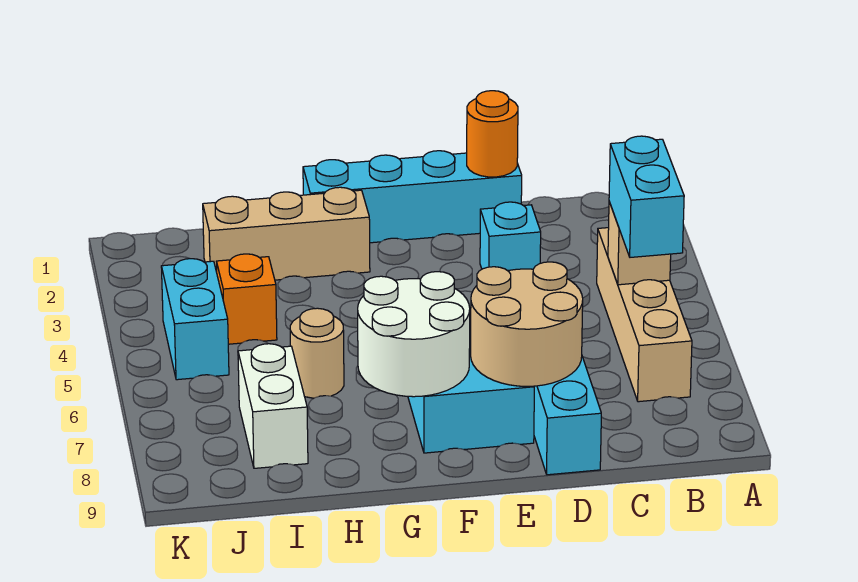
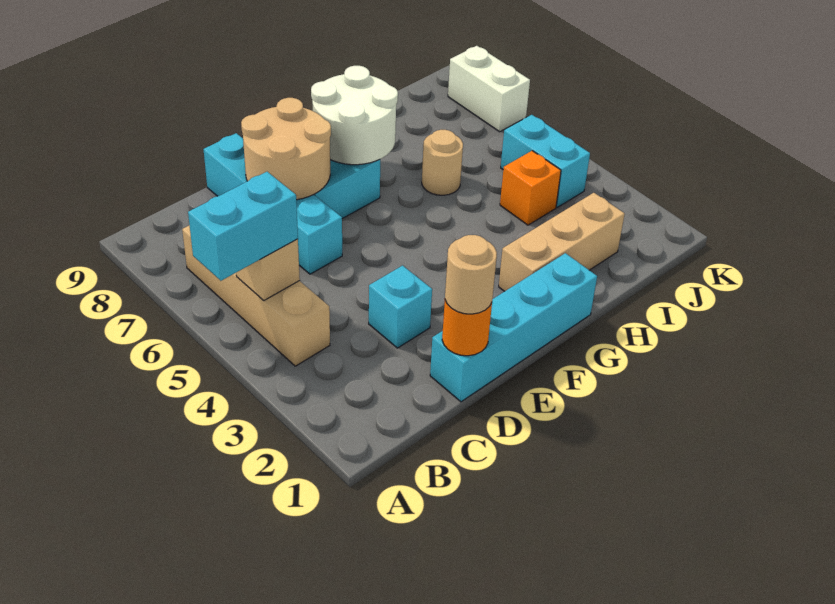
cyan brick B5:B6 level 3 -> cyan brick A5:B5 level 3
none -> tan round brick D1 level 3
white brick I7:I8 level 1 -> white brick K7:K8 level 1

